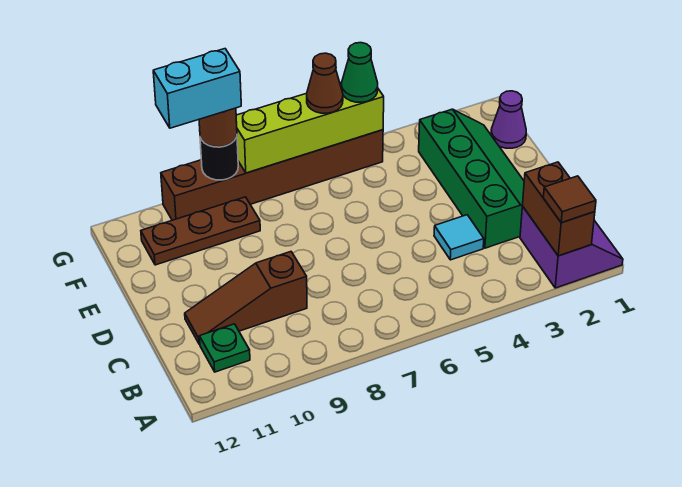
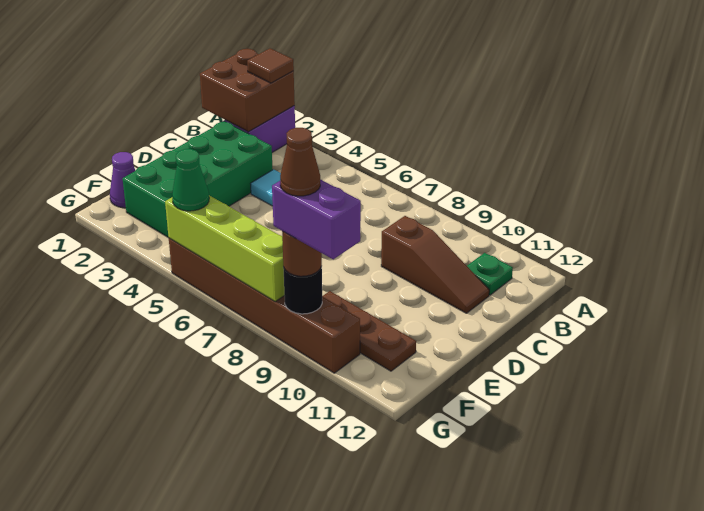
brown brick A2:B2 level 2 -> brown brick A1:B2 level 2
green slope C2:F3 level 1 top 3 -> green brick C2:F3 level 1
brown cone G6 level 3 -> brown cone G9 level 5
cyan brick G9:G10 level 4 -> purple brick G9:G10 level 4

